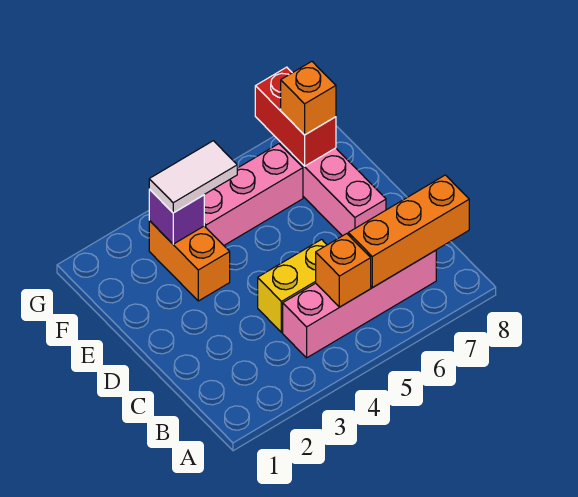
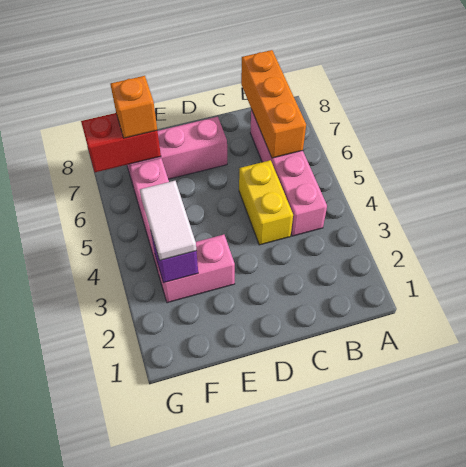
orange brick B5 level 2 -> none
orange brick E3:F3 level 1 -> pink brick E3:F3 level 1

